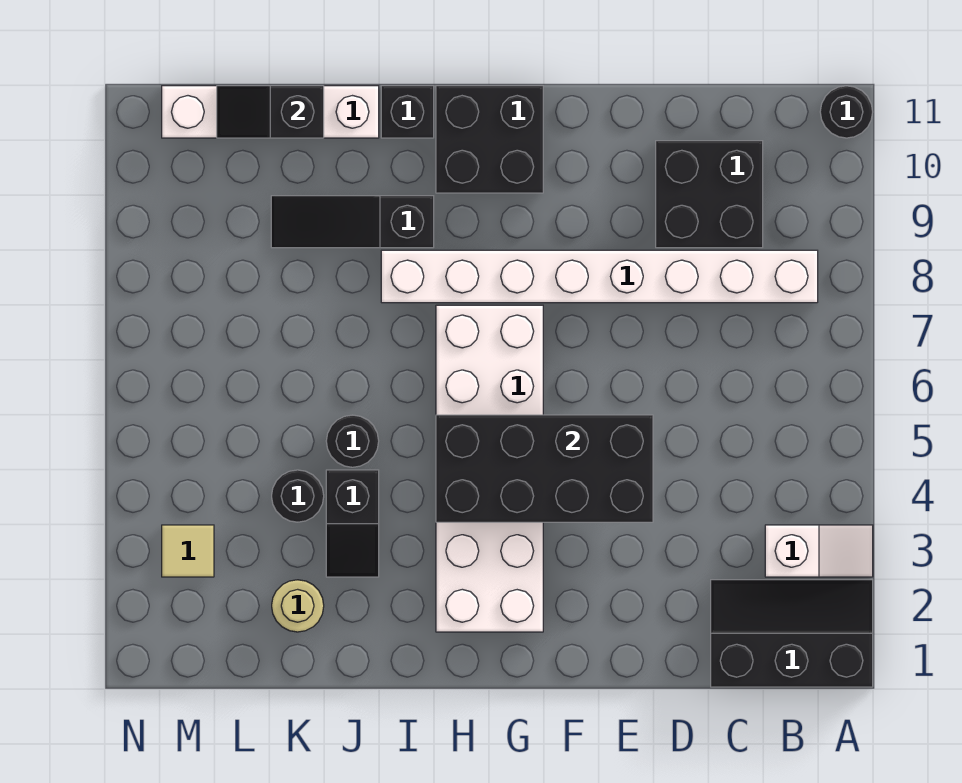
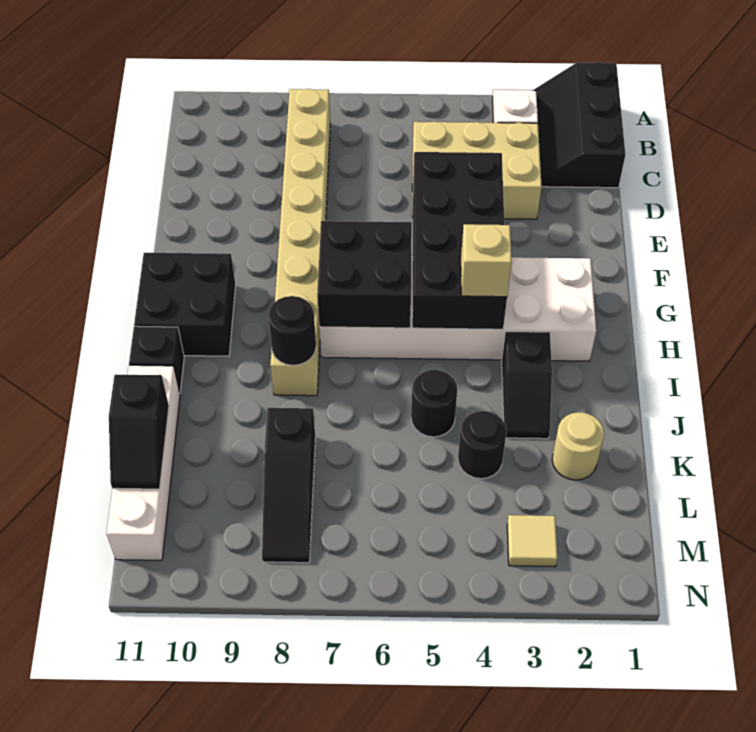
black round brick A11 level 1 -> black round brick I8 level 2
white brick B8:I8 level 1 -> tan brick B8:I8 level 1
none -> tan brick C3:D5 level 1
black brick C9:D10 level 1 -> black brick G6:H7 level 2
none -> tan brick H4 level 3
black slope I9:K9 level 1 top I -> black slope K8:M8 level 1 top K
black slope J3:J4 level 1 top 4 -> black slope I3:J3 level 1 top I

